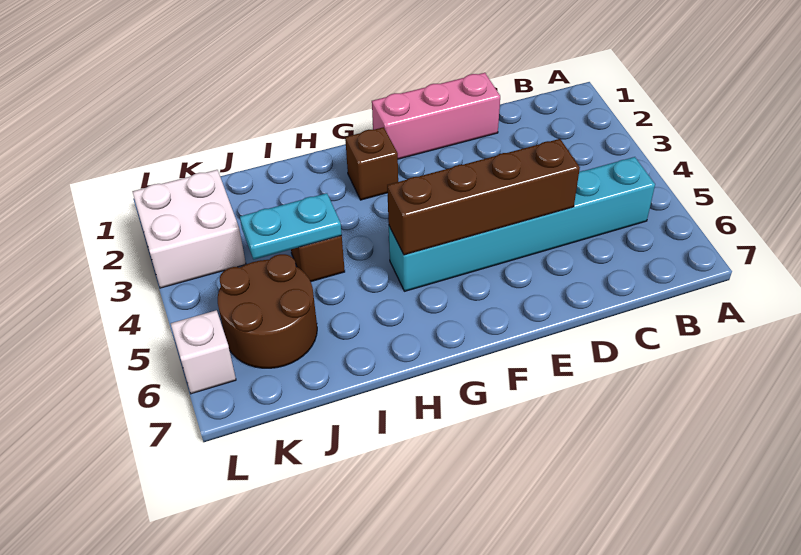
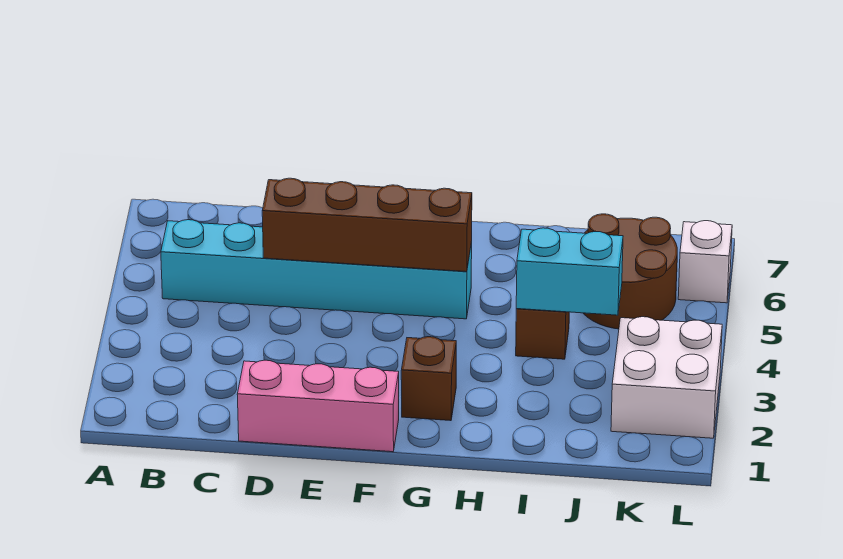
cyan plate I4:J4 level 2 -> cyan brick I4:J4 level 2

